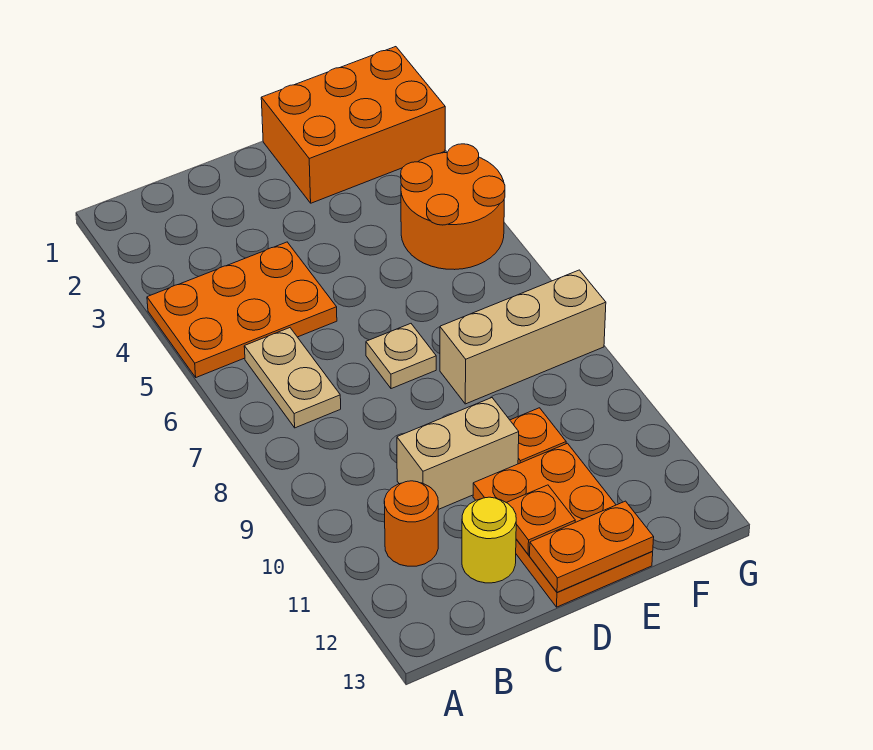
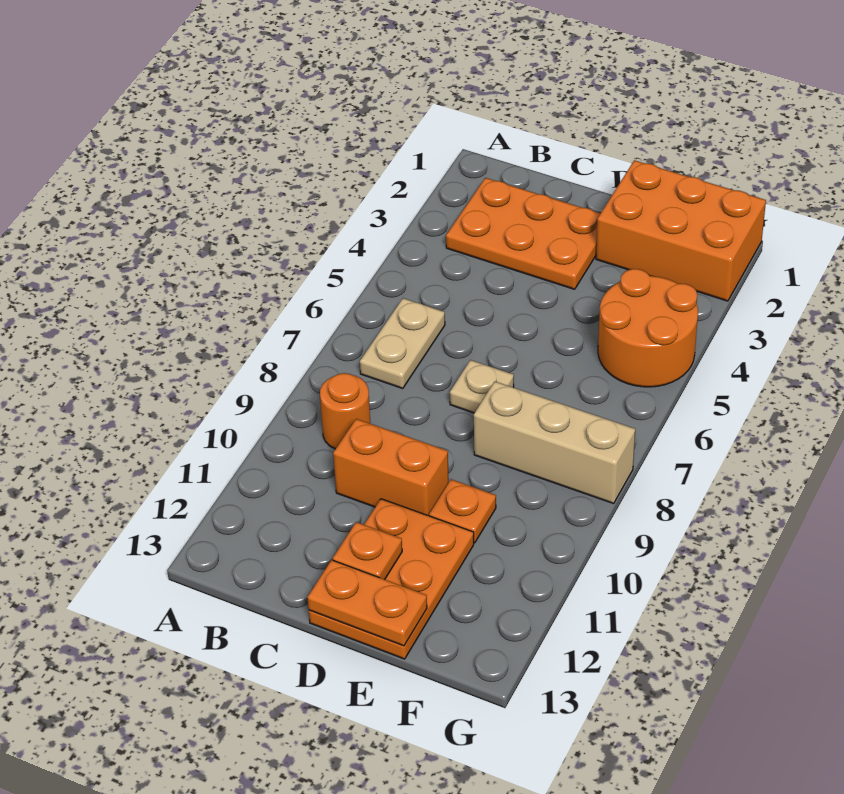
orange plate A4:C5 level 1 -> orange plate B2:D3 level 1
orange round brick B11 level 1 -> orange round brick B9 level 1
tan brick C10:D10 level 1 -> orange brick C10:D10 level 1
yellow round brick C12 level 1 -> none

